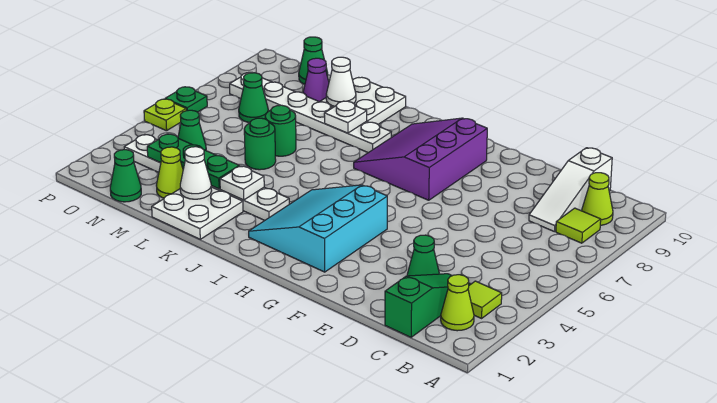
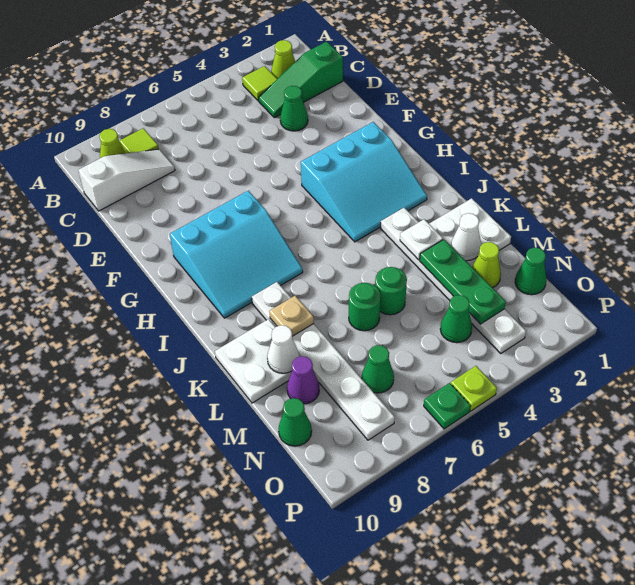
purple slope G7:I9 level 1 top G -> cyan slope G7:I9 level 1 top G
white plate K8 level 2 -> tan plate K8 level 2

